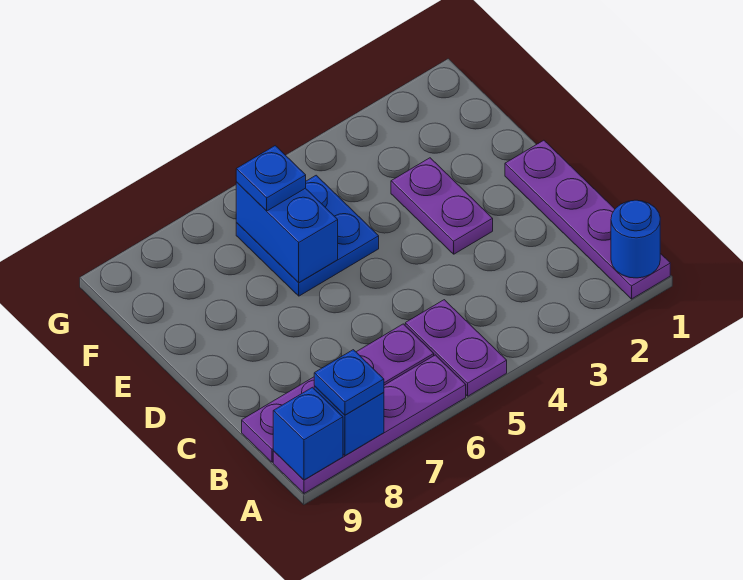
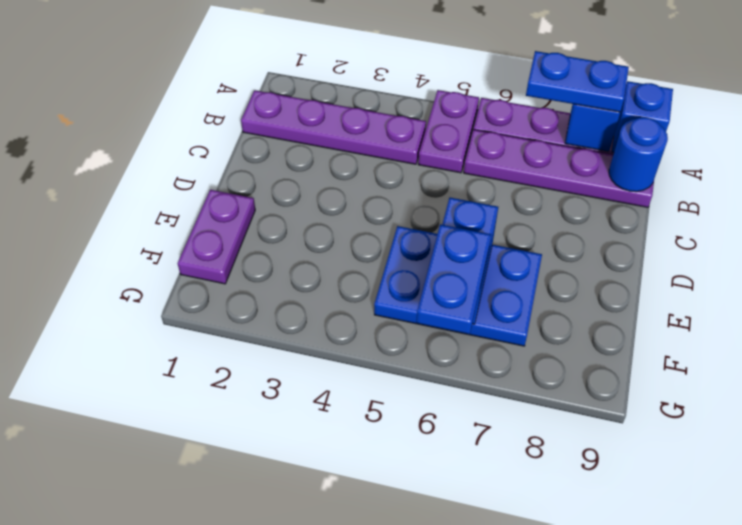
purple plate A1:D1 level 1 -> purple plate B1:B4 level 1
blue round brick A1 level 2 -> blue round brick B9 level 2
blue plate A8 level 3 -> blue plate A7:A8 level 3
purple plate D3:E3 level 1 -> purple plate E1:F1 level 1
blue plate E5:F6 level 1 -> blue plate E5:F7 level 1
blue plate F6 level 3 -> blue plate F6:G6 level 3

